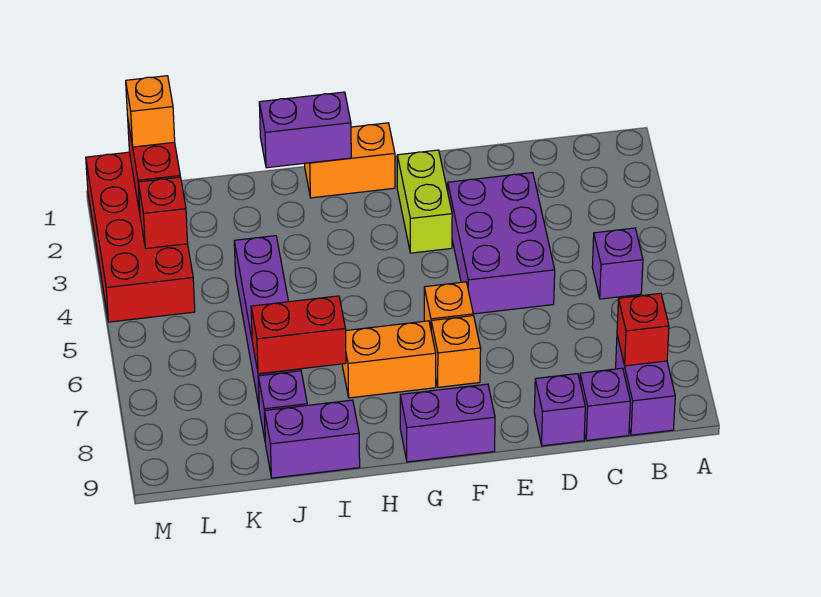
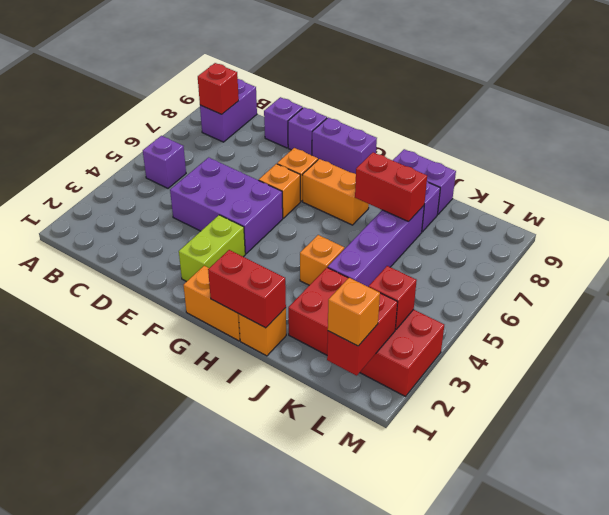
purple brick C9 level 1 -> purple brick E9 level 1
purple brick D3:E5 level 1 -> purple brick D4:F5 level 1
purple brick H1:I1 level 2 -> red brick H1:I1 level 2
none -> orange brick I1 level 1
none -> orange brick I4 level 1
red brick L1:M4 level 1 -> red brick J2:M3 level 1

